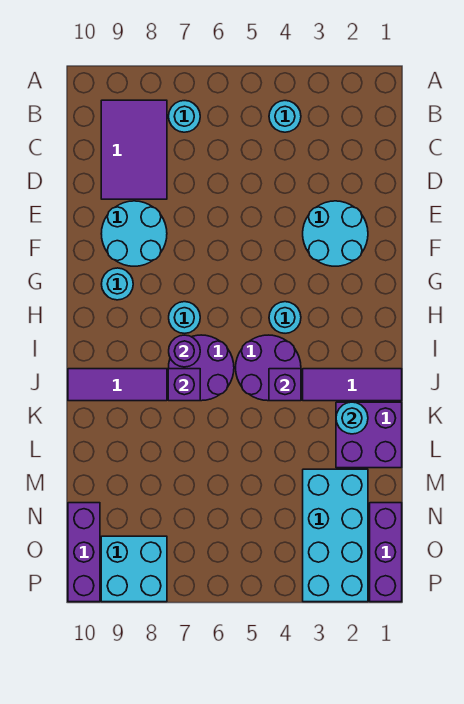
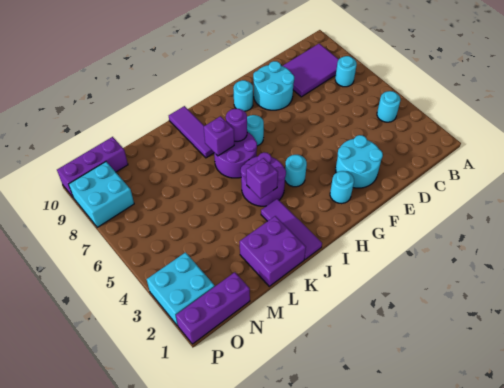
cyan round brick K2 level 2 -> cyan round brick G2 level 1
cyan brick M2:P3 level 1 -> cyan brick O2:P3 level 1

